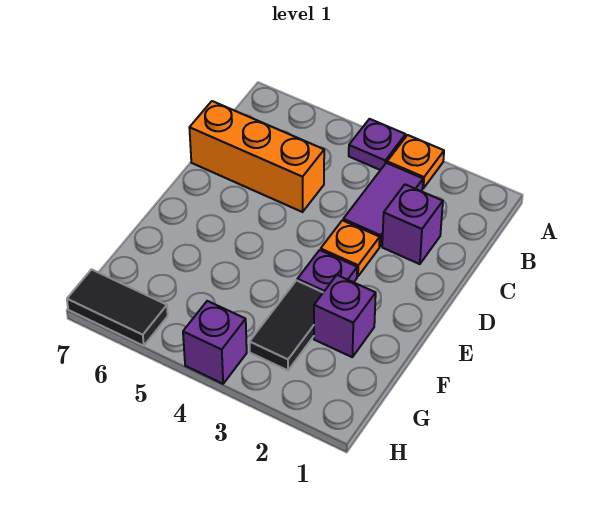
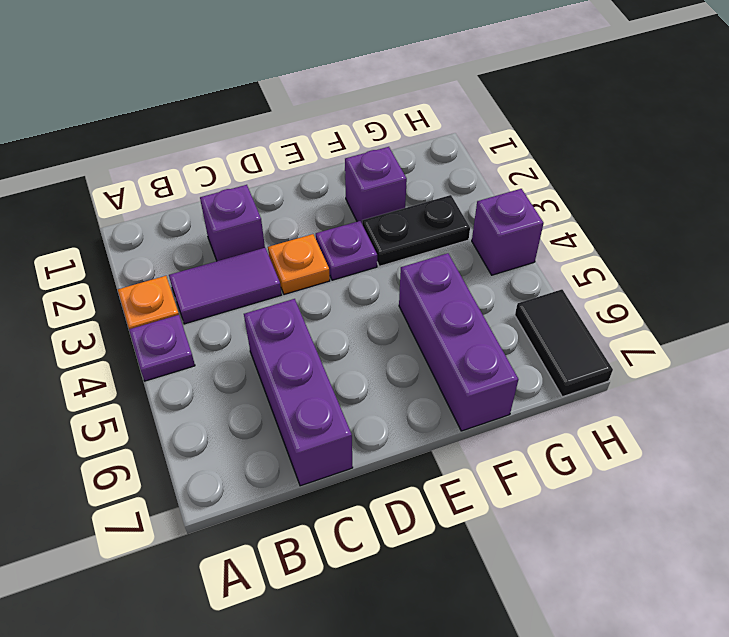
orange brick C5:C7 level 1 -> purple brick C5:C7 level 1
black tile F3:G3 level 1 -> black plate F3:G3 level 1
none -> purple brick F5:F7 level 1

